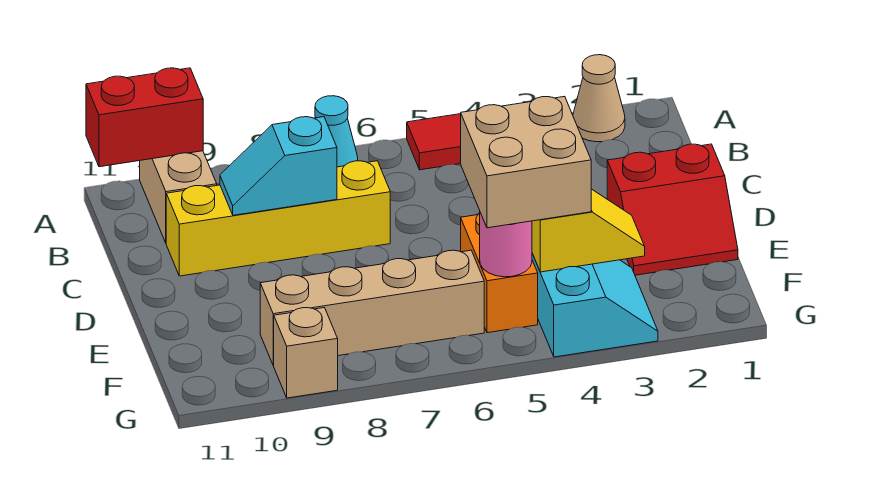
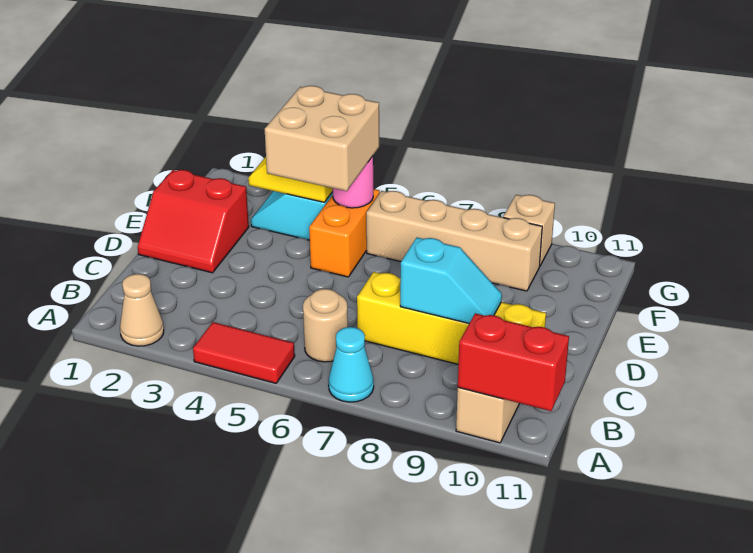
none -> tan round brick B6 level 1
red slope D1:E2 level 1 top D -> red slope D1:E2 level 1 top E

